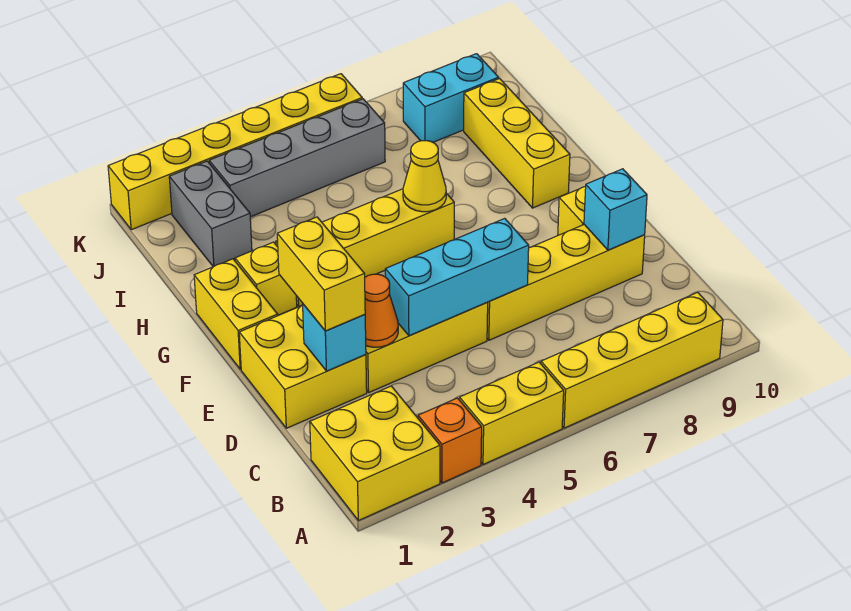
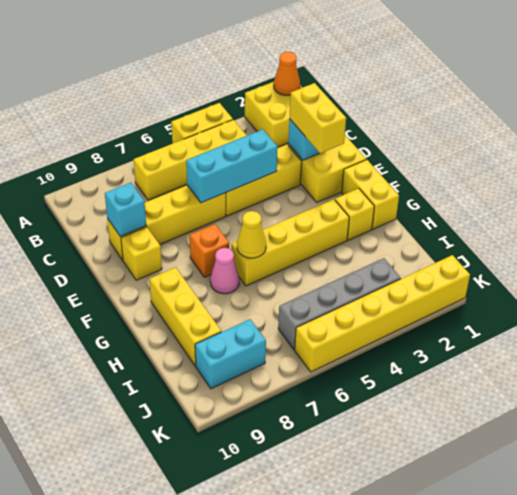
orange brick A3 level 1 -> orange brick F7 level 1
yellow brick A6:A9 level 1 -> yellow brick B4:B7 level 1
orange cone D3 level 2 -> orange cone A1 level 2
none -> pink cone G7 level 1
grey brick I2:J2 level 1 -> none

